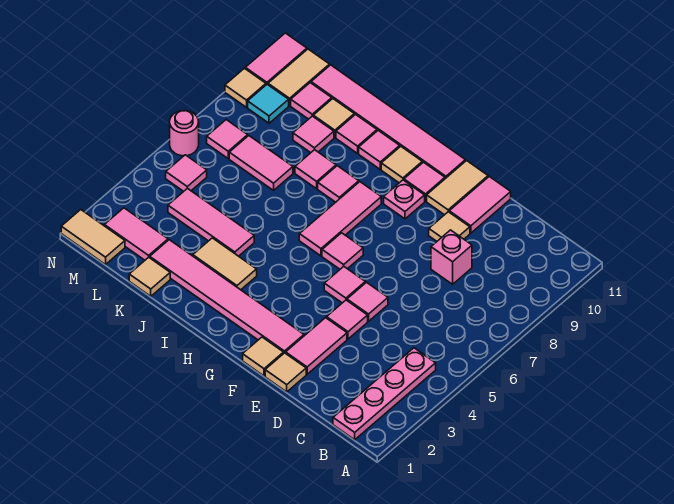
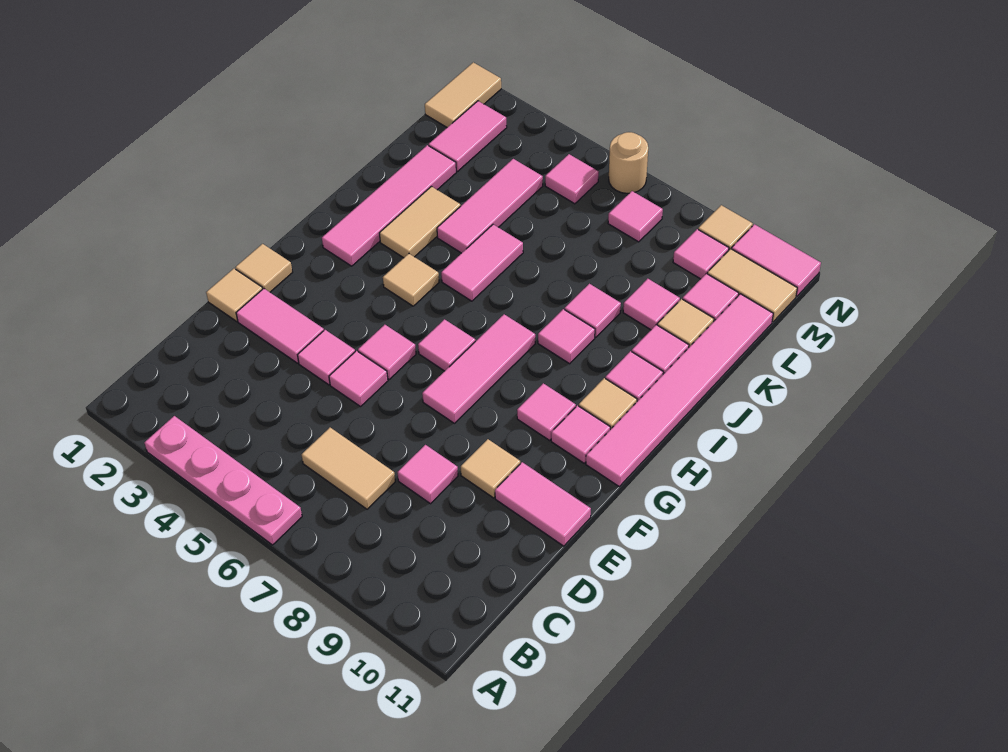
pink plate B1:B4 level 1 -> pink plate A3:A6 level 1
pink brick D8 level 1 -> pink tile D8 level 1
pink tile F2:K2 level 1 -> pink tile H2:K2 level 1
tan tile F10:F11 level 1 -> tan tile C6:C7 level 1
pink plate G9 level 1 -> pink tile G9 level 1
pink tile H6:H8 level 1 -> pink tile F7:H7 level 1
tan tile K1 level 1 -> tan tile H4 level 1
pink tile K7:L7 level 1 -> pink tile I5:J5 level 1
cyan tile M9 level 1 -> pink tile M9 level 1
pink round brick N6 level 1 -> tan round brick N6 level 1

